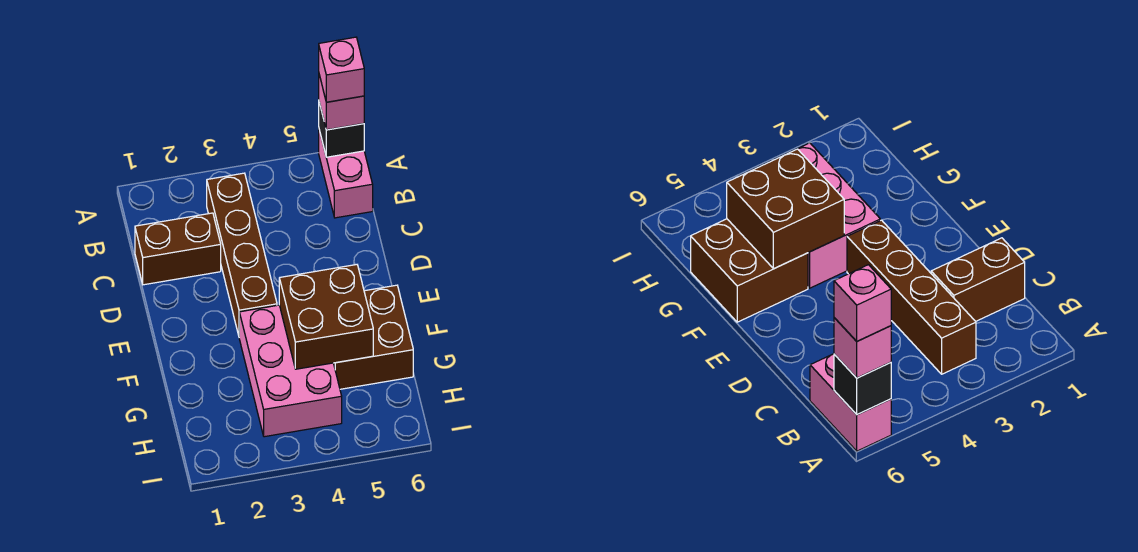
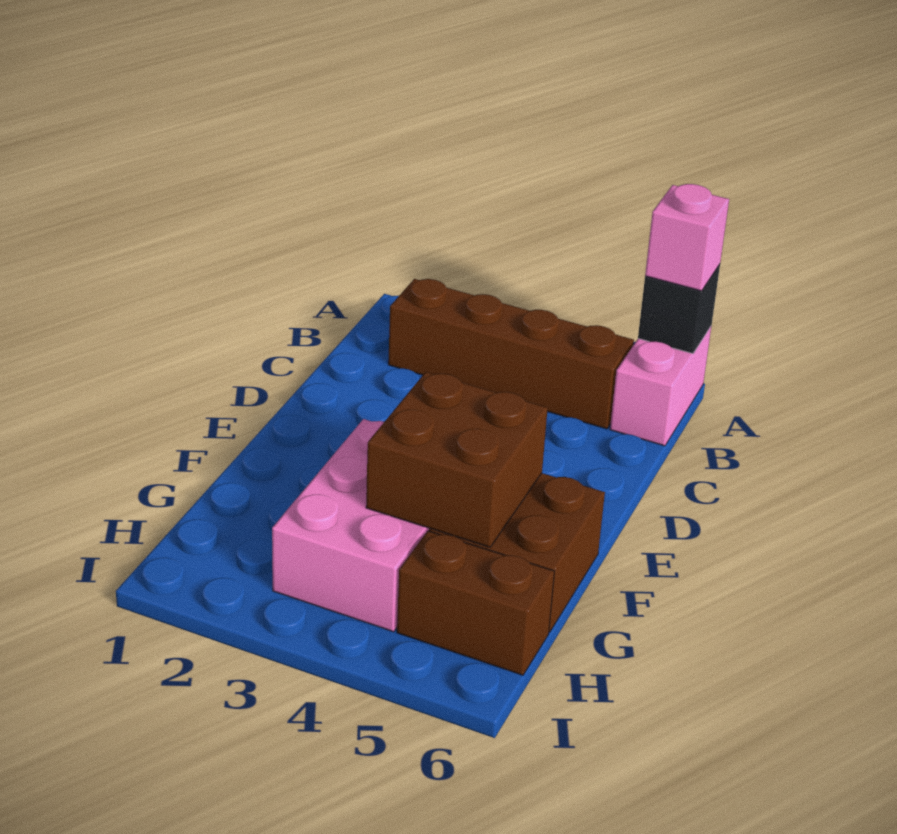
pink brick A6 level 4 -> none
brown brick B3:E3 level 1 -> brown brick B2:B5 level 1
brown brick C1:C2 level 1 -> brown brick H5:H6 level 1

